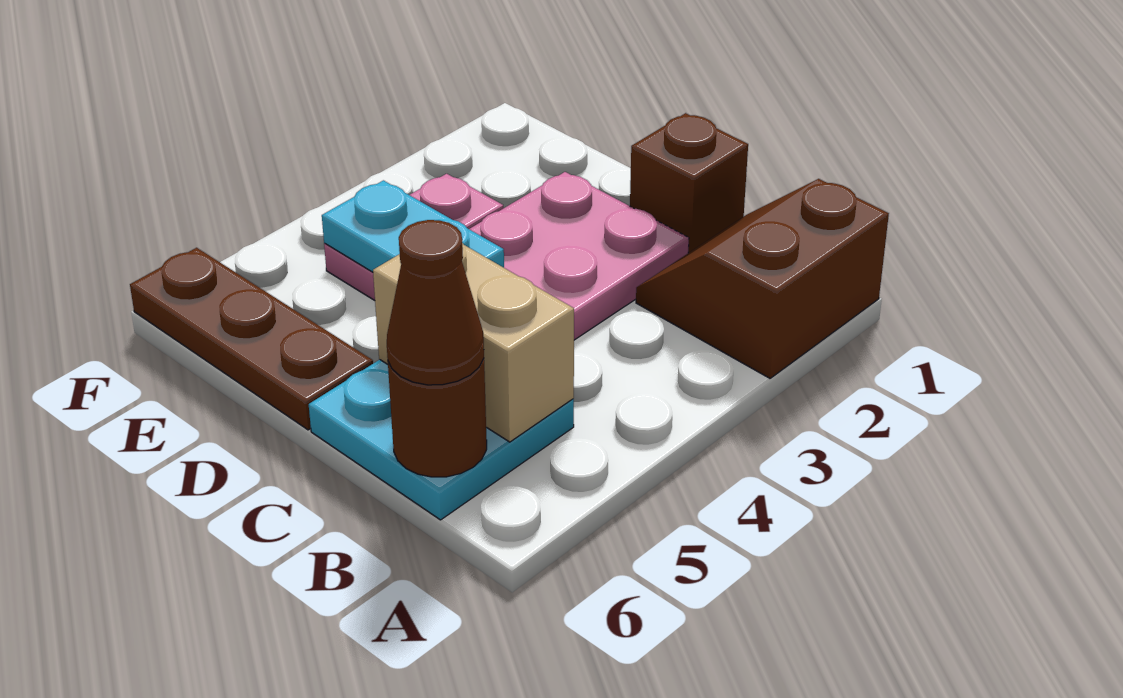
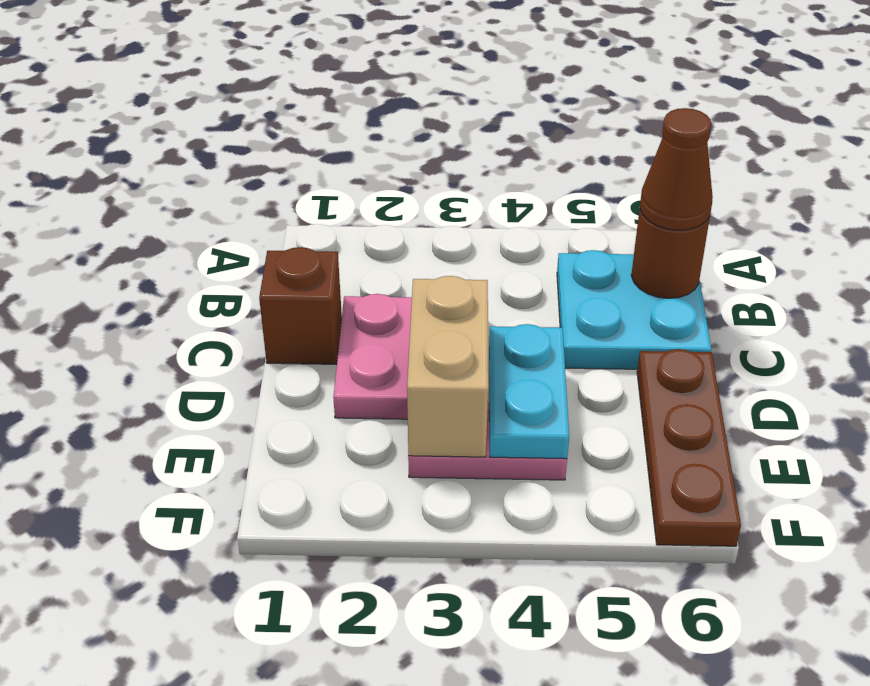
brown slope A1:B2 level 1 top A -> none
tan brick B5:C5 level 2 -> tan brick D3:E3 level 2

